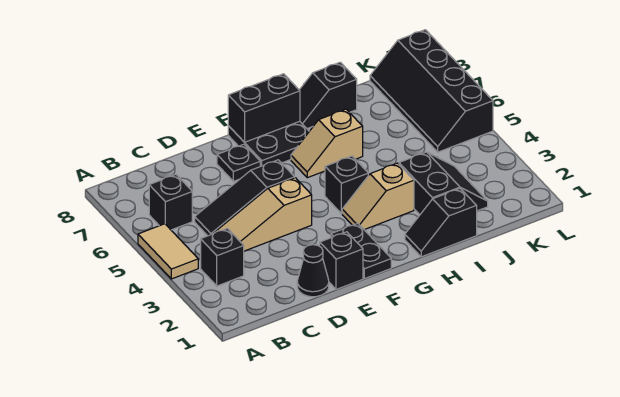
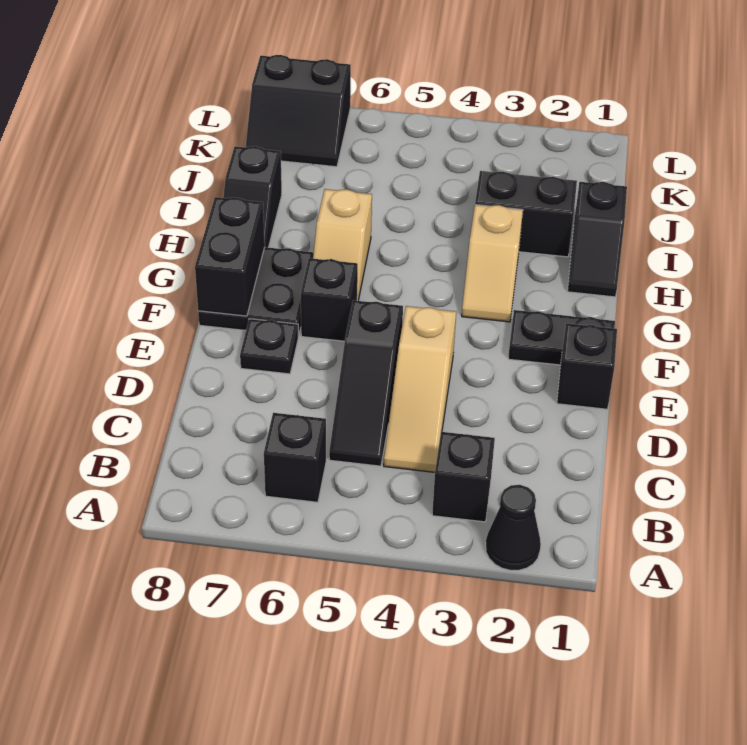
tan tile A4:A5 level 1 -> none
black cone D1 level 1 -> black cone A2 level 1
black brick G4 level 1 -> black brick F6 level 1
black slope K5:L8 level 1 top L -> black slope K7:L8 level 1 top L

